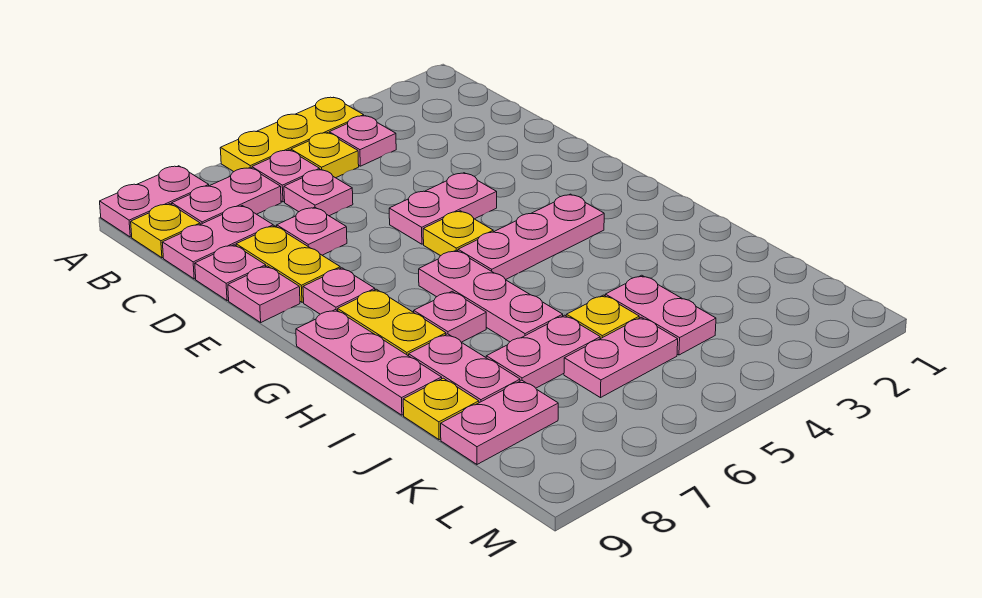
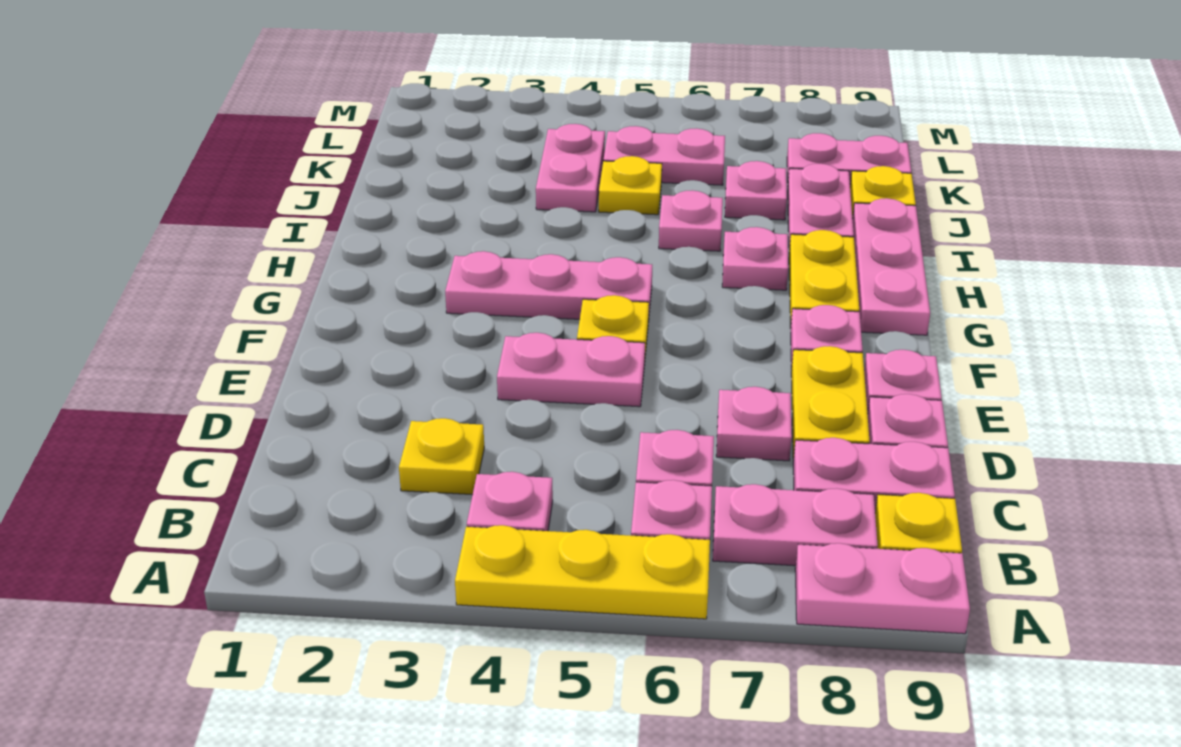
yellow plate B5 level 1 -> yellow plate C3 level 1
pink plate G6:I6 level 1 -> pink plate I6 level 1
pink plate J6:J7 level 1 -> pink plate J7 level 1

